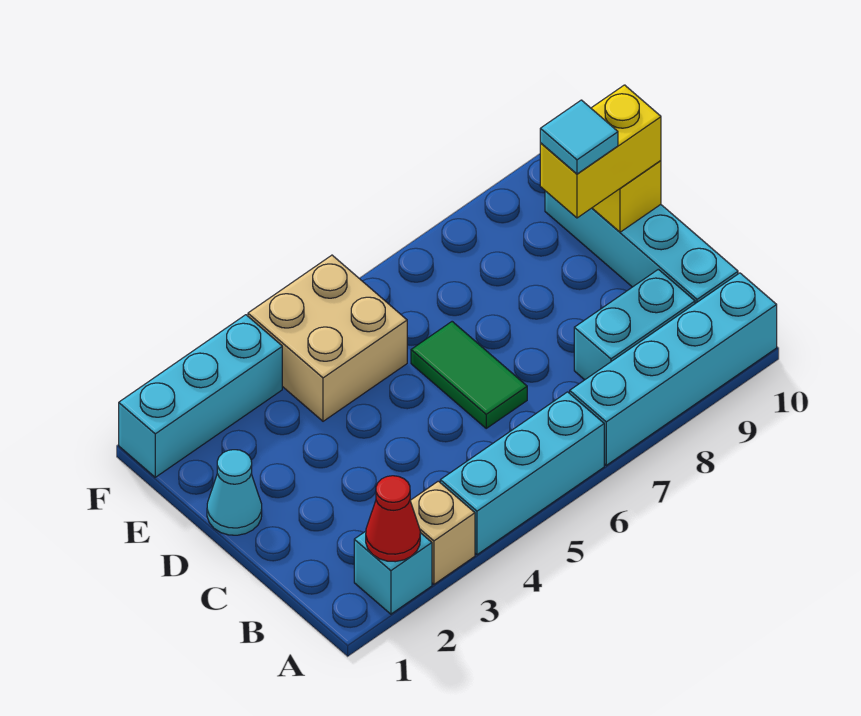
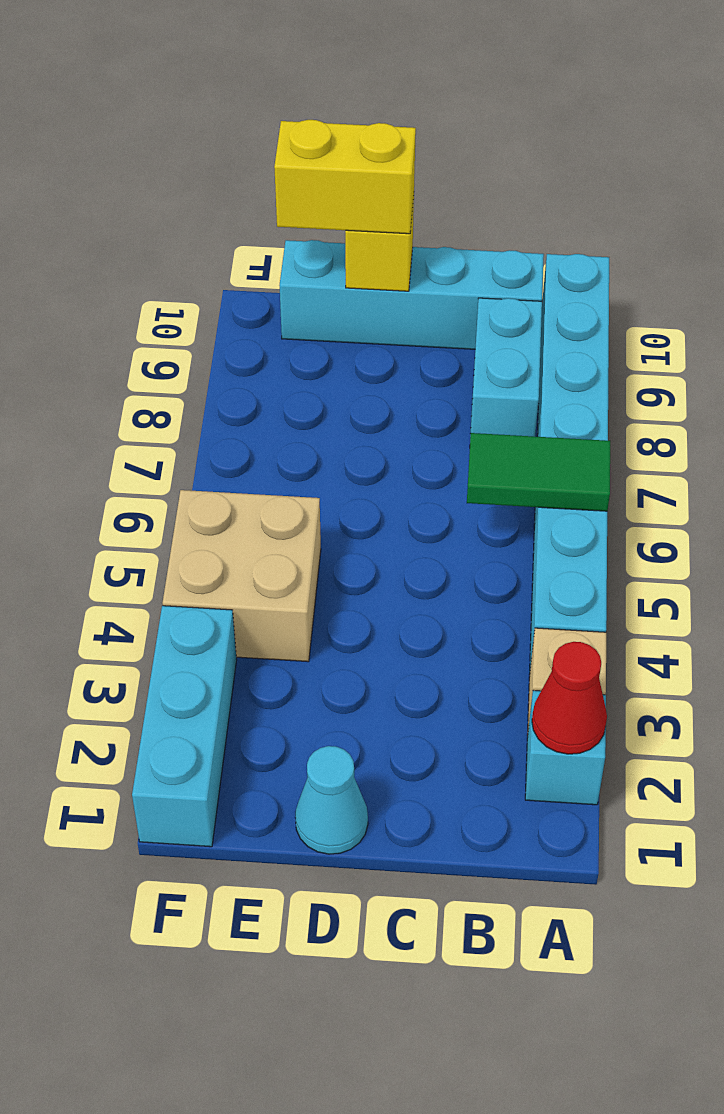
green tile C6:D6 level 1 -> green tile A6:B6 level 2
yellow brick D9:D10 level 3 -> yellow brick D10:E10 level 3
cyan tile D9 level 4 -> none

